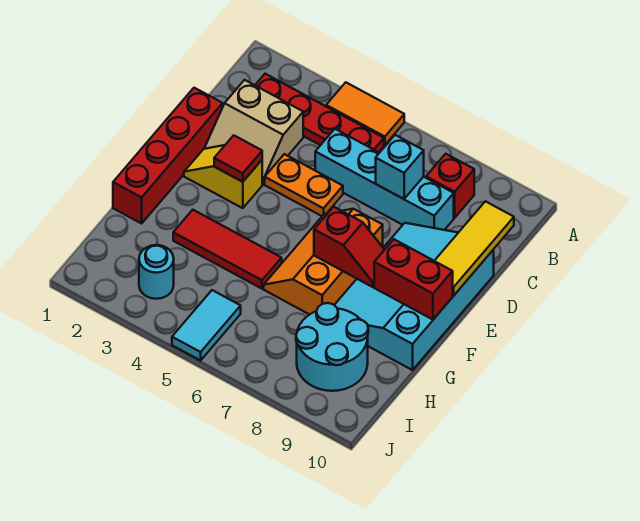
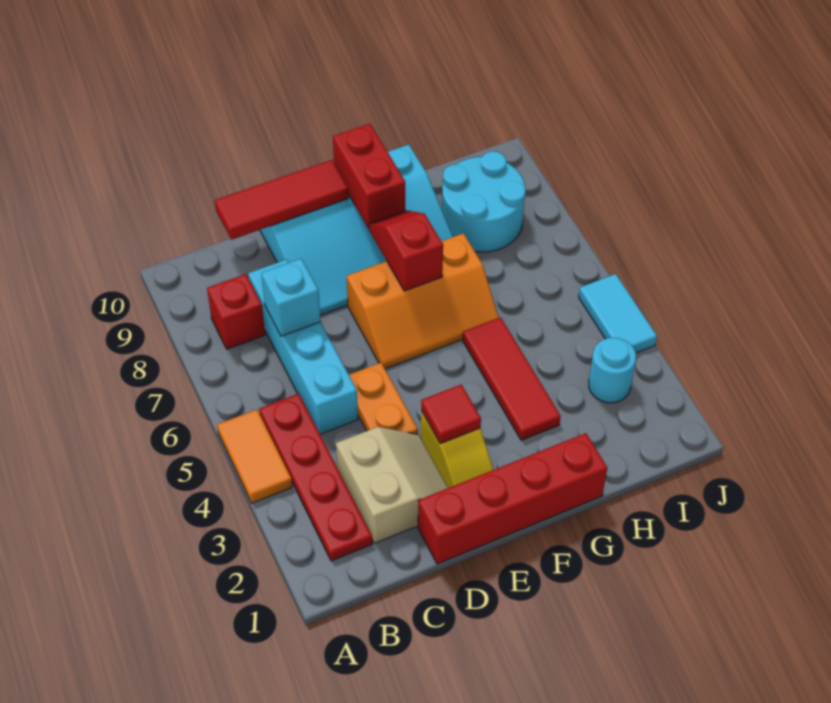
yellow tile C10:E10 level 2 -> red tile C10:E10 level 2
cyan tile I5:J5 level 1 -> cyan tile J4:J5 level 1

